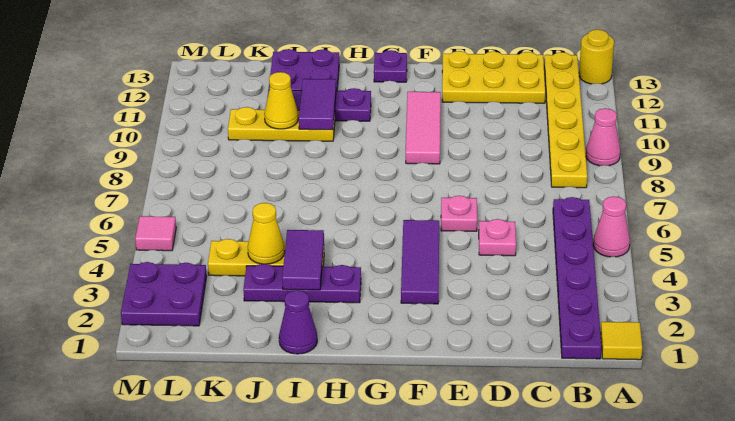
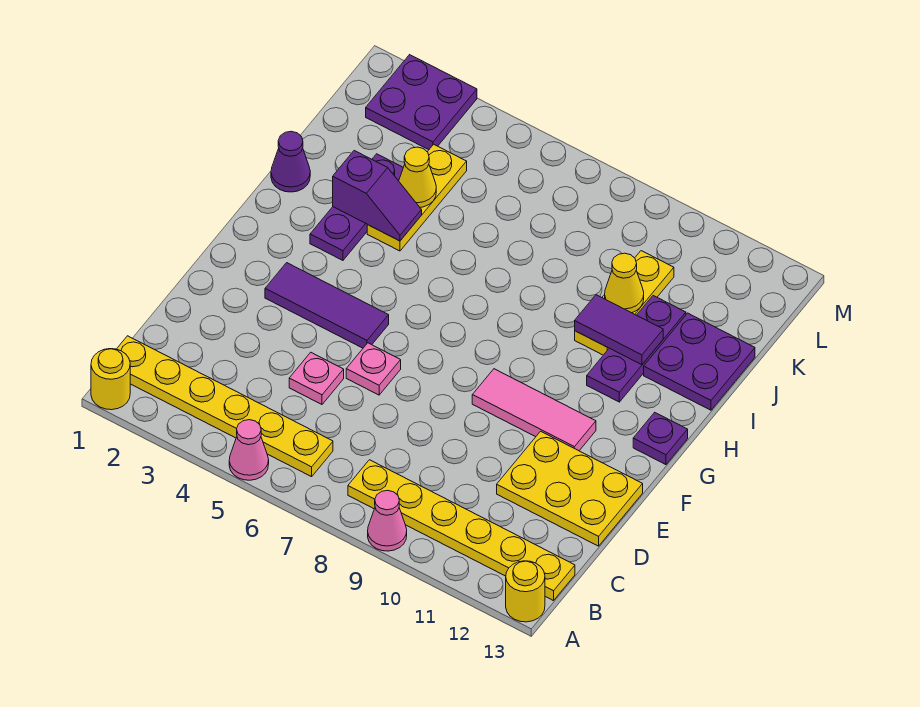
yellow tile A1 level 1 -> yellow round brick A1 level 1
purple plate B1:B6 level 1 -> yellow plate B1:B6 level 1
yellow plate C12:E13 level 1 -> yellow plate D11:E13 level 1
purple tile I3:I4 level 2 -> purple slope I3:I4 level 2 top 3
pink tile M5 level 1 -> none

